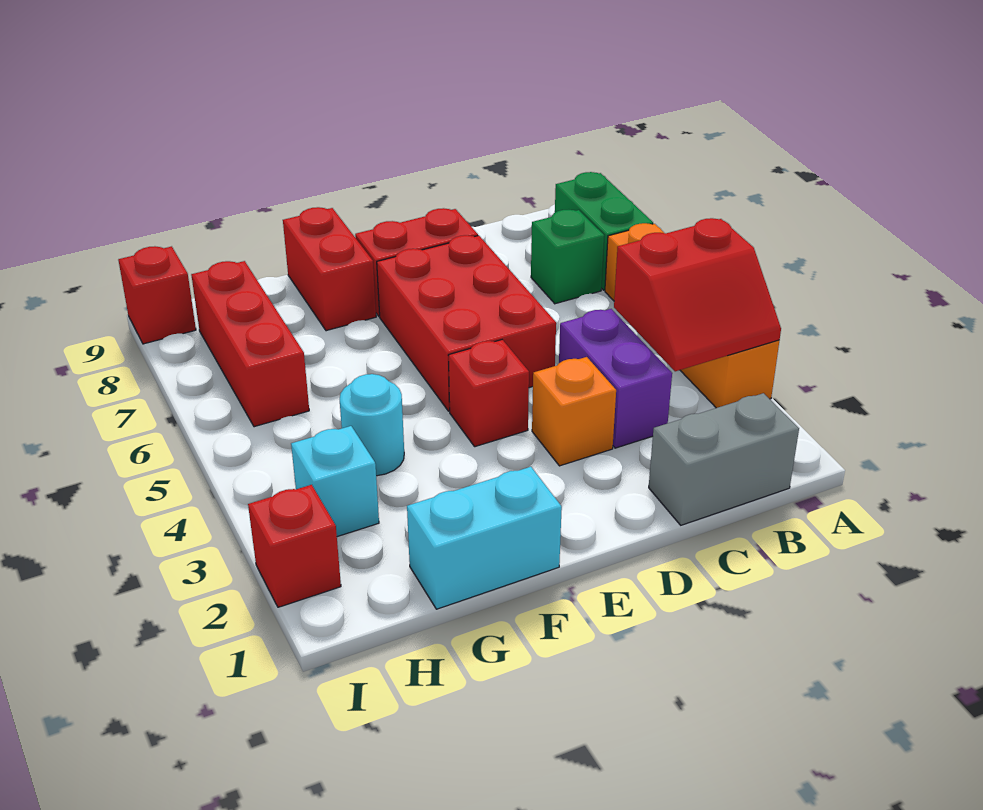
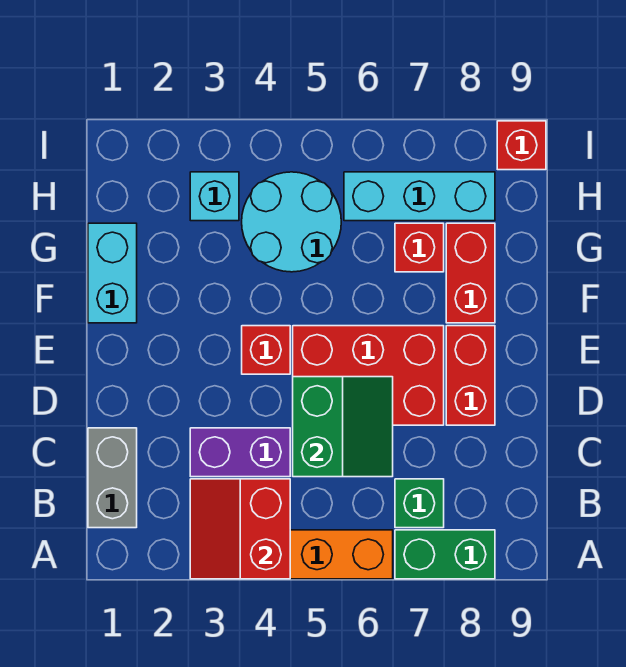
none -> green slope C5:D6 level 2 top 5
orange brick D3 level 1 -> none
red brick F8:F9 level 1 -> red brick F8:G8 level 1
cyan round brick G4 level 1 -> cyan round brick G4:H5 level 1
red brick H6:H8 level 1 -> cyan brick H6:H8 level 1
red brick I2 level 1 -> red brick G7 level 1

